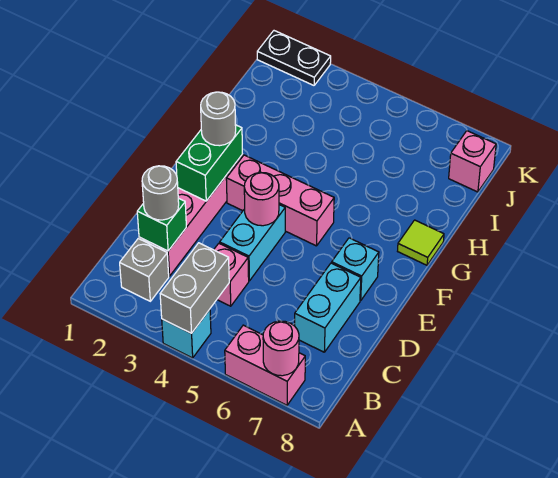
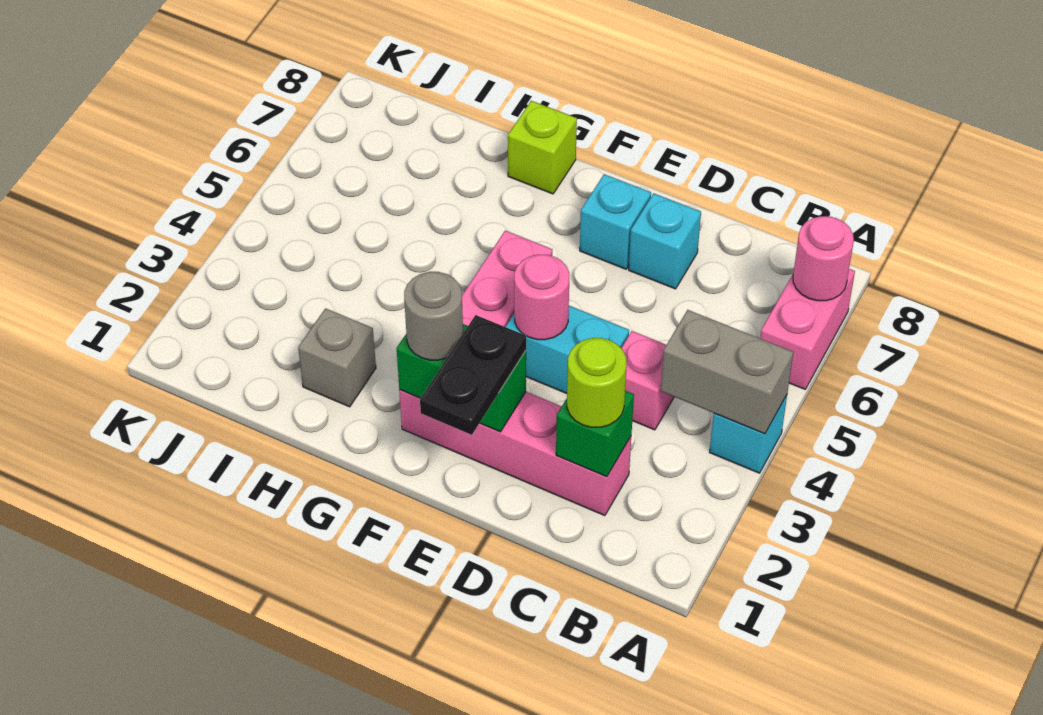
grey brick B2 level 1 -> grey brick H2 level 1
grey round brick C2 level 3 -> lime round brick C2 level 3
cyan brick C7:D7 level 1 -> cyan brick D7 level 1
lime tile G8 level 1 -> lime brick G8 level 1
pink brick J8 level 1 -> none
black plate K1:K2 level 1 -> black plate E1:E2 level 3

